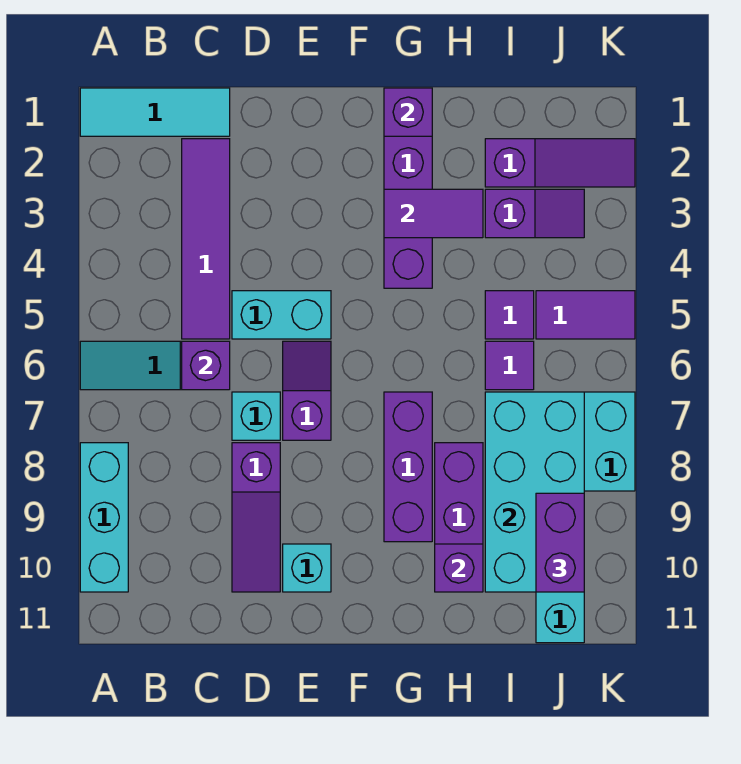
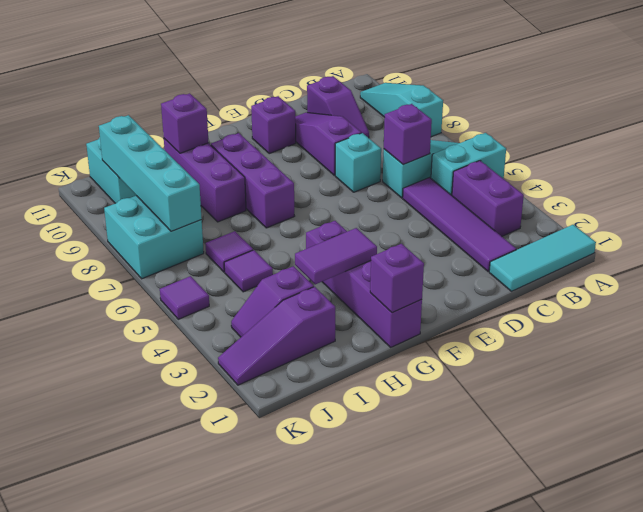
cyan brick A8:A10 level 1 -> cyan slope A8:A10 level 1 top 8
cyan brick D5:E5 level 1 -> cyan brick A5:B5 level 1
purple slope E6:E7 level 1 top 7 -> purple slope C9:C10 level 1 top 10
cyan brick E10 level 1 -> purple brick E10 level 1
cyan brick I7:J10 level 2 -> cyan brick J7:J10 level 2
purple tile J5:K5 level 1 -> purple tile K5 level 1
purple brick J9:J10 level 3 -> purple brick B3:B4 level 1

